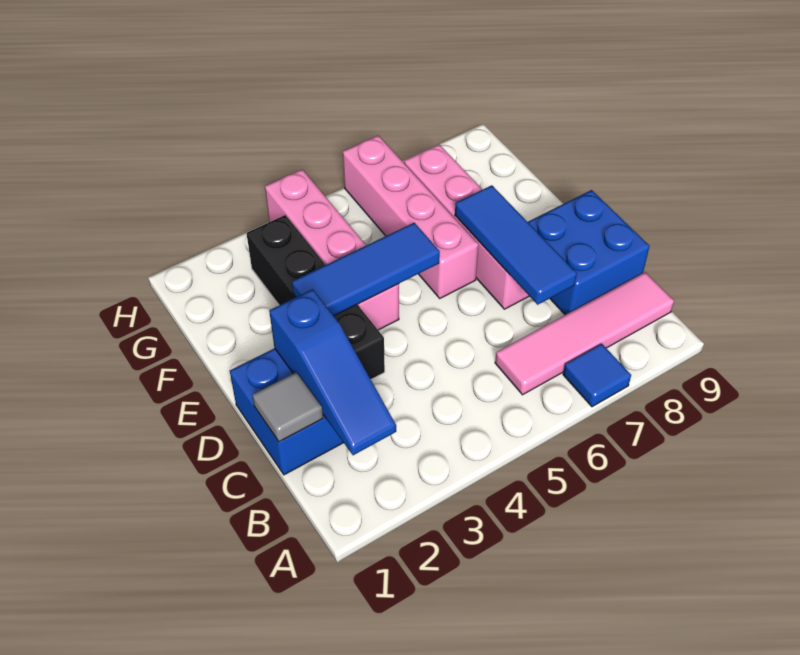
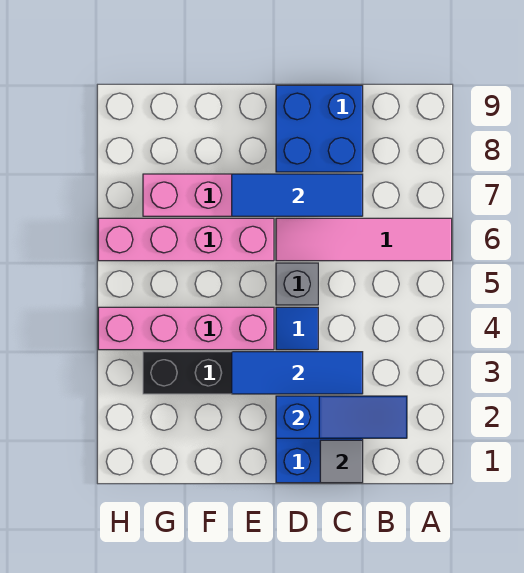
blue tile A7 level 1 -> blue tile D4 level 1
pink tile B6:B9 level 1 -> pink tile A6:D6 level 1
none -> grey brick D5 level 1
blue tile E3:E5 level 2 -> blue tile C3:E3 level 2

